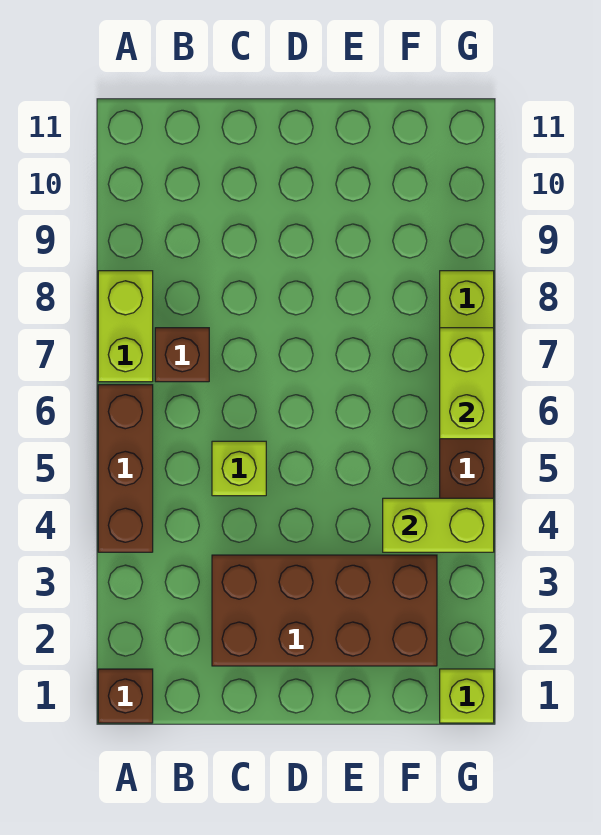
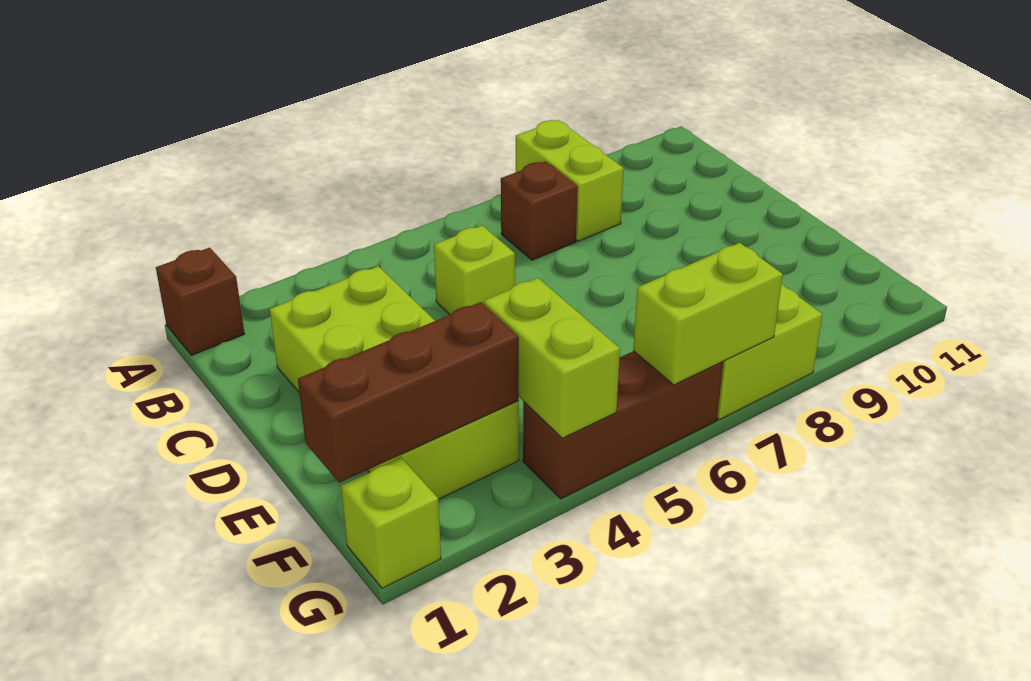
brown brick A4:A6 level 1 -> brown brick F1:F3 level 2
lime brick A7:A8 level 1 -> lime brick A8:B8 level 1
brown brick C2:F3 level 1 -> lime brick C2:F3 level 1

